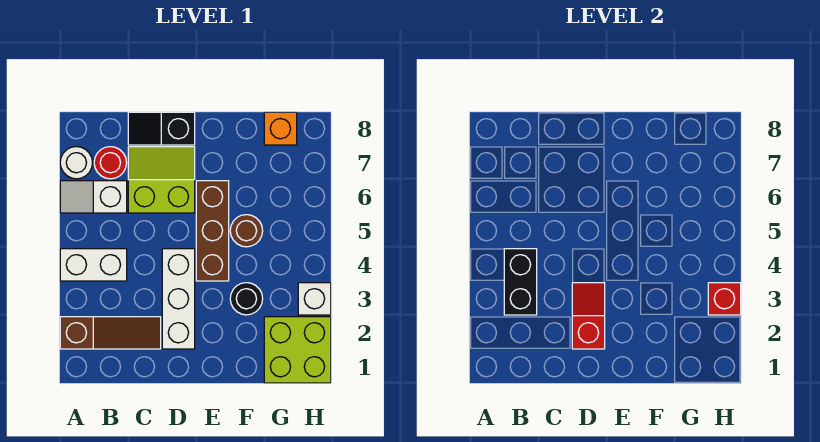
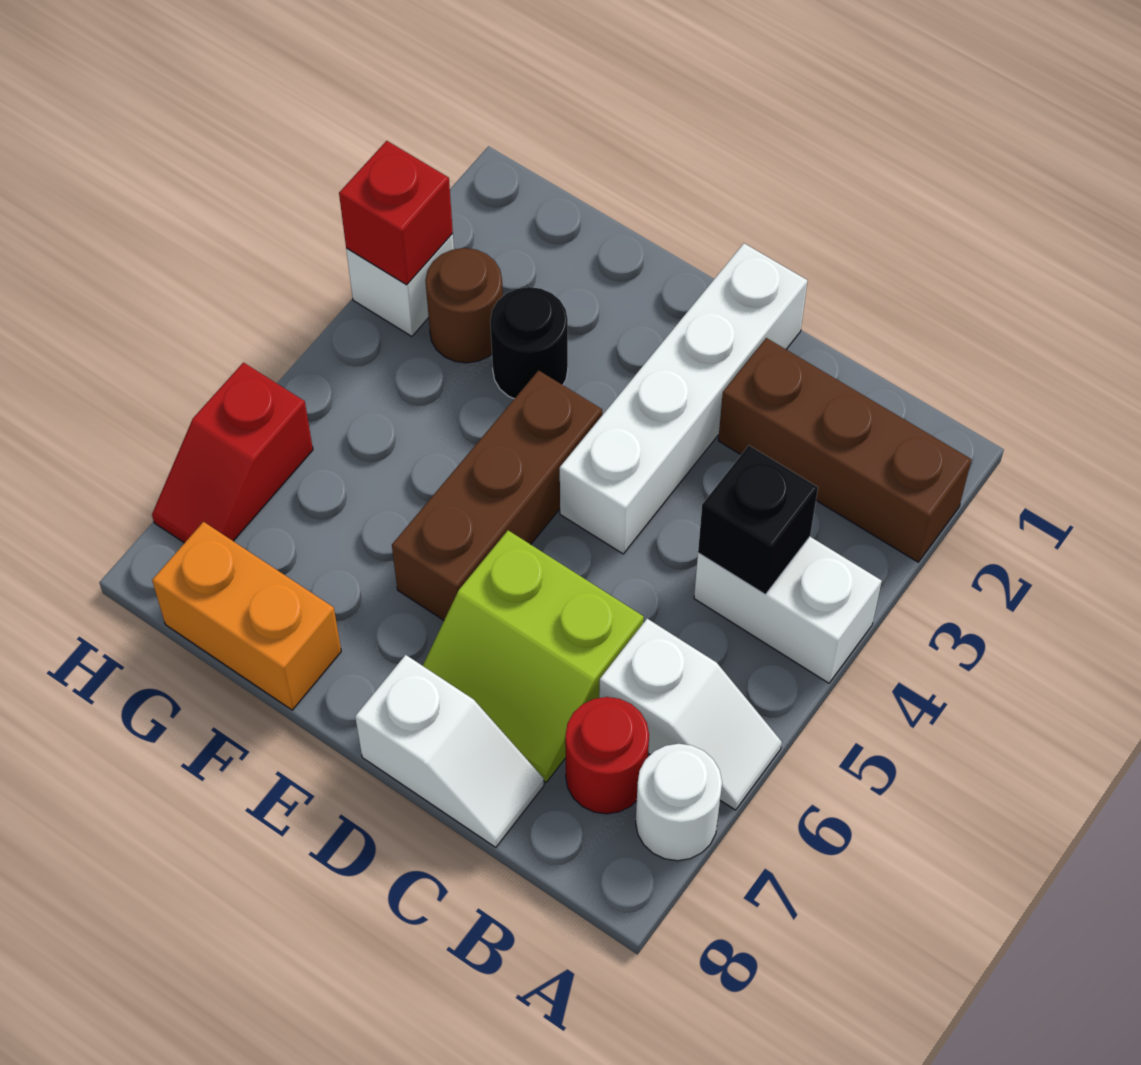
brown slope A2:C2 level 1 top A -> brown brick A2:C2 level 1
black brick B3:B4 level 2 -> black brick B4 level 2
black slope C8:D8 level 1 top D -> white slope C8:D8 level 1 top D
white brick D2:D4 level 1 -> white brick D1:D4 level 1
red slope D2:D3 level 2 top 2 -> red slope H6:H7 level 1 top 6
brown round brick F5 level 1 -> brown round brick G3 level 1
lime brick G1:H2 level 1 -> none
orange brick G8 level 1 -> orange brick F8:G8 level 1

